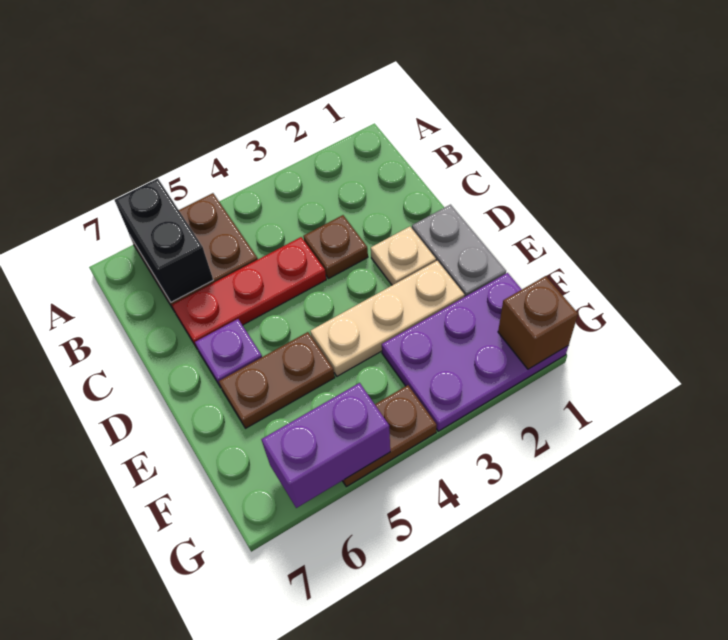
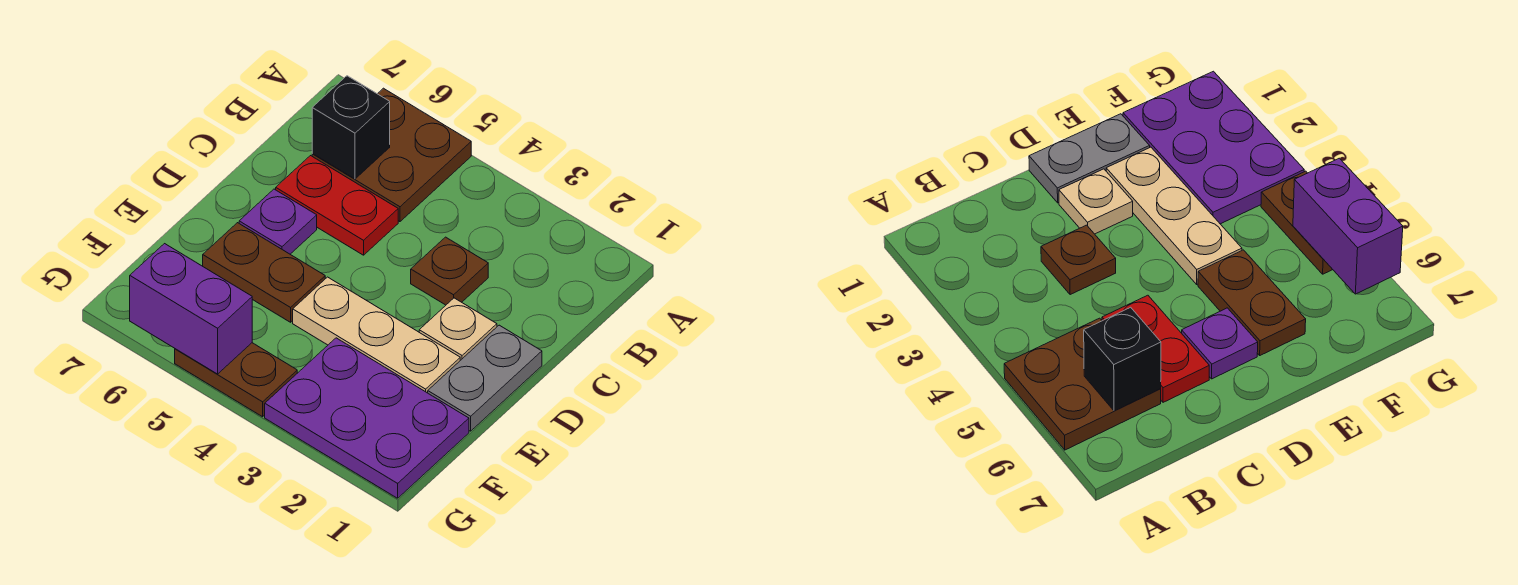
black brick A6:B6 level 2 -> black brick B6 level 2
red plate C4:C6 level 1 -> red plate C5:C6 level 1
brown brick G1 level 2 -> none

